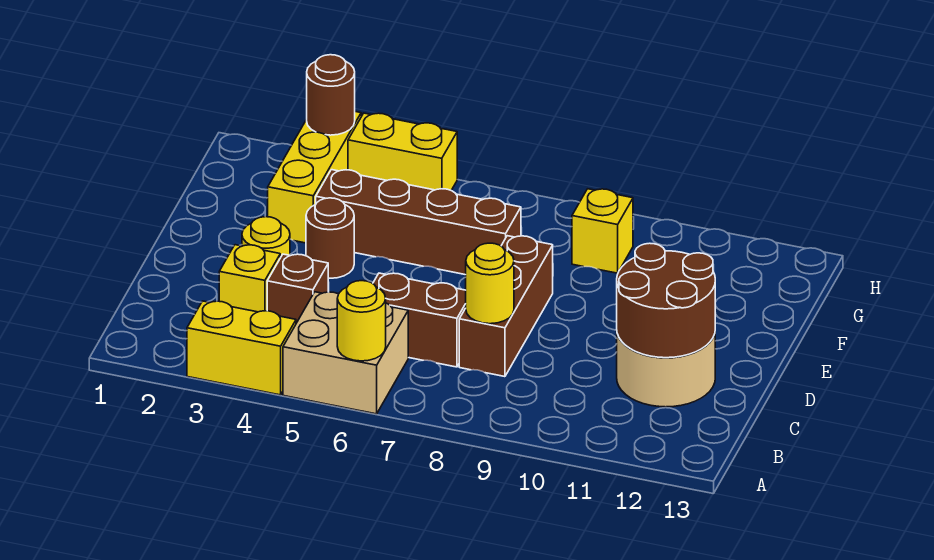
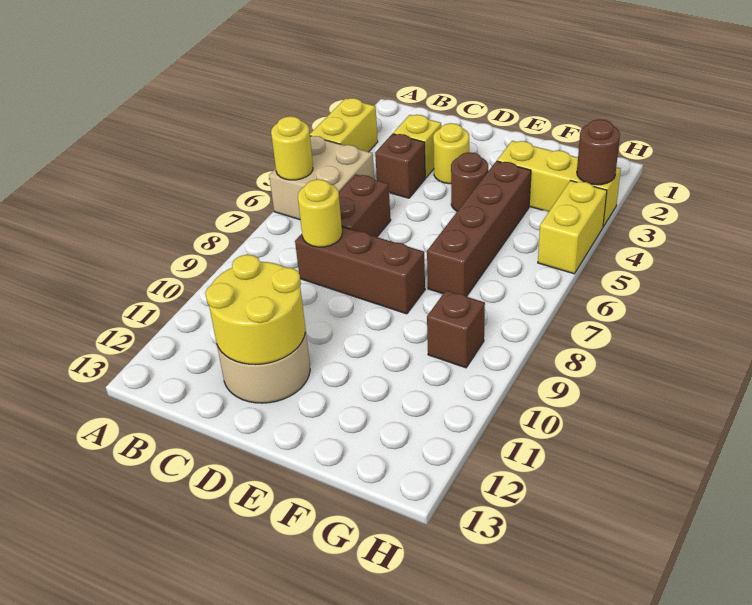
brown round brick C11:D12 level 2 -> yellow round brick C11:D12 level 2
yellow brick G9 level 1 -> brown brick G9 level 1

